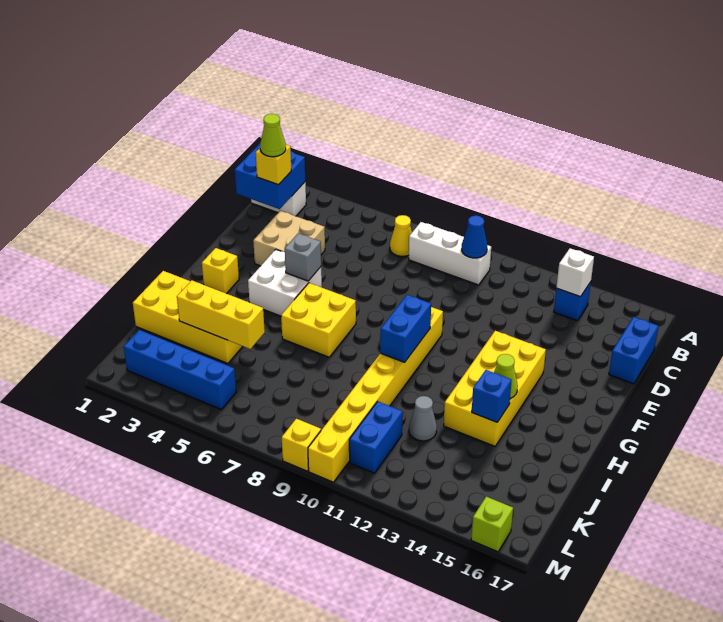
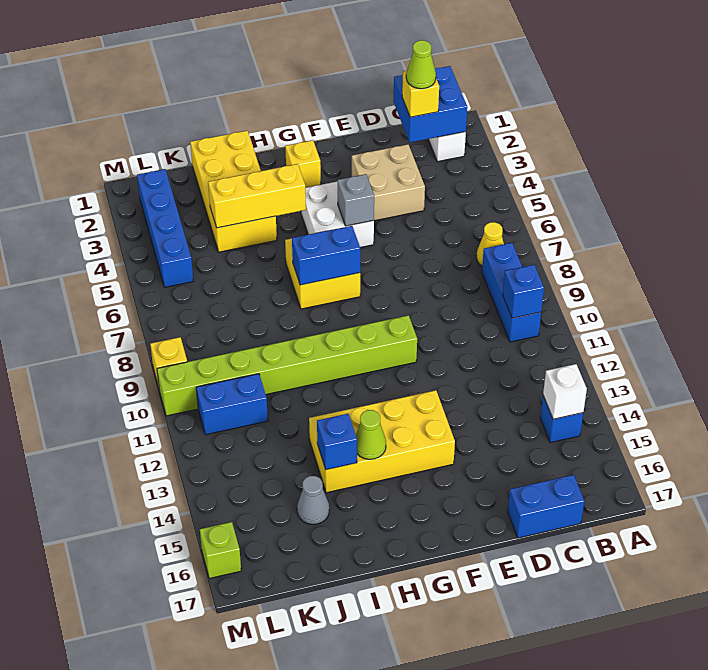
white brick B8:B10 level 1 -> blue brick B8:B10 level 1
blue cone B10 level 2 -> blue brick B10 level 2
yellow brick F10:M10 level 1 -> lime brick F10:M10 level 1
blue brick G10:H10 level 2 -> blue brick G7:H7 level 2
yellow brick J3:J5 level 2 -> yellow brick H4:J4 level 2
grey cone J12 level 1 -> grey cone J15 level 1

